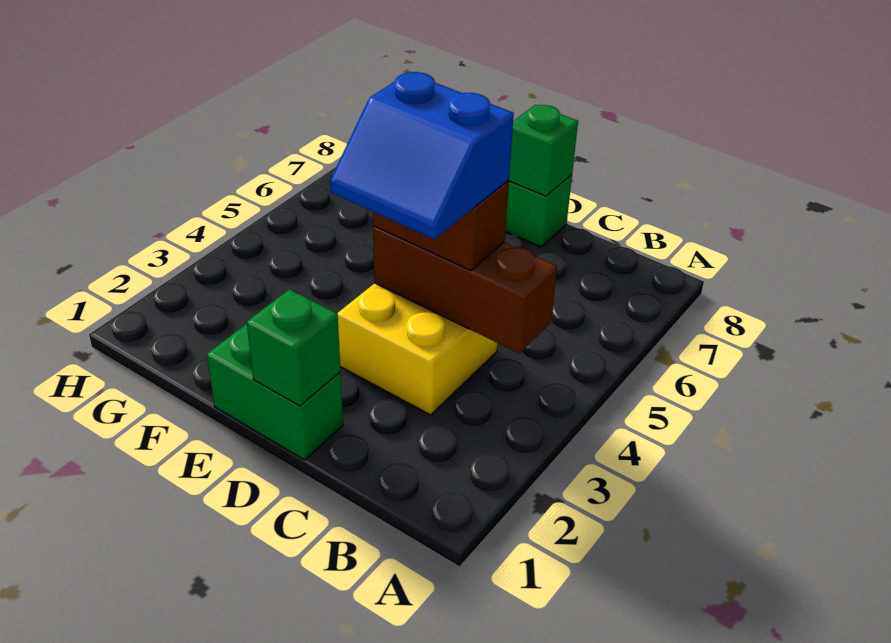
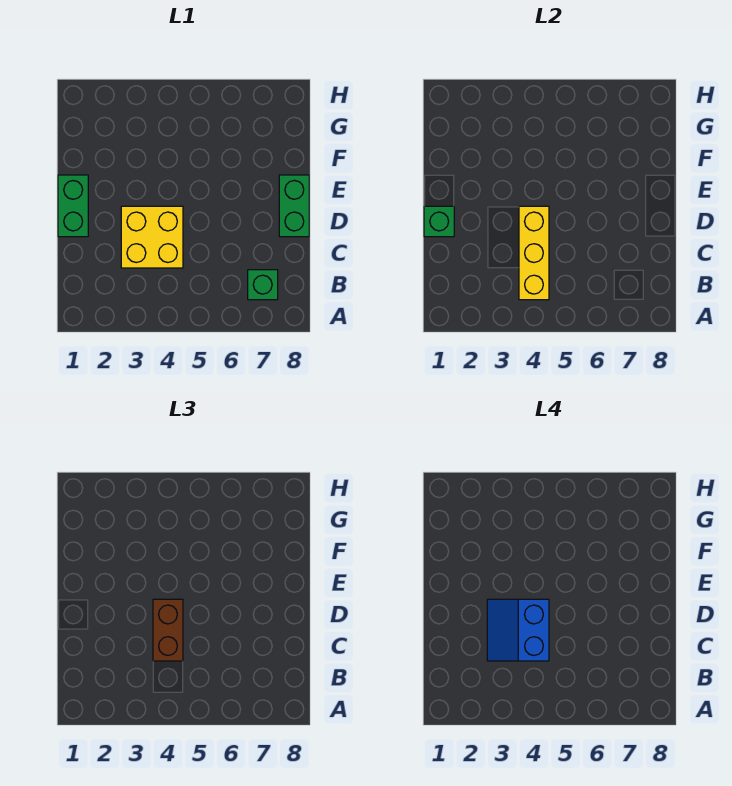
brown brick B4:D4 level 2 -> yellow brick B4:D4 level 2
green brick D8 level 2 -> green brick B7 level 1

